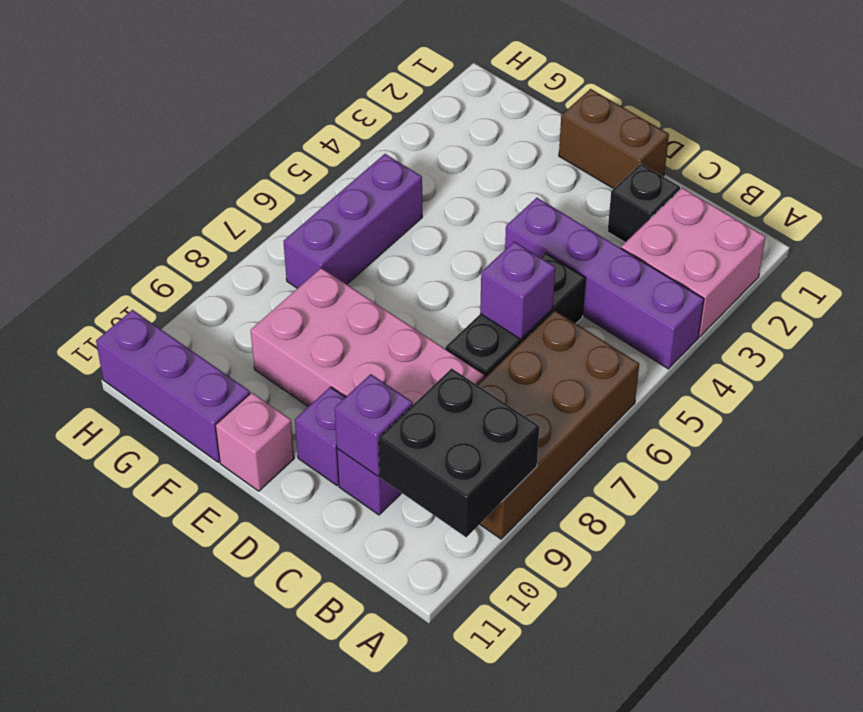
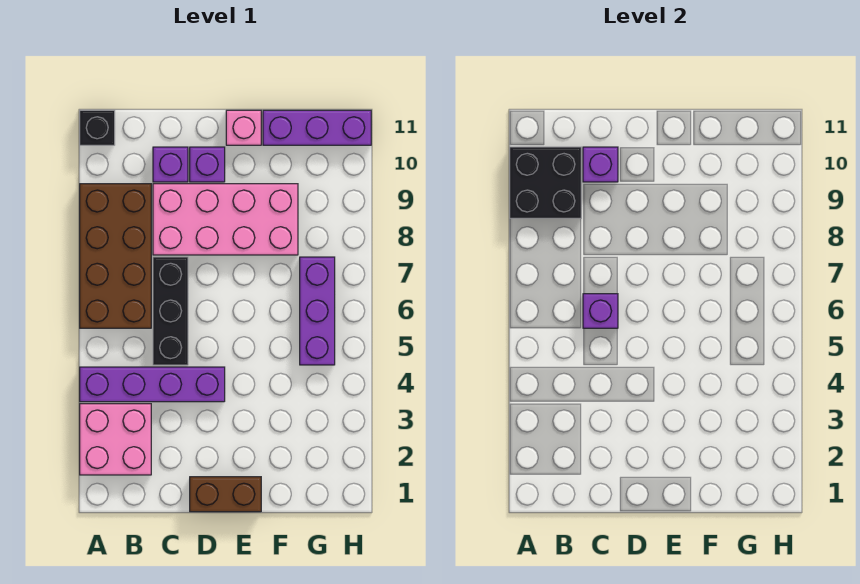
black brick C2 level 1 -> black brick A11 level 1

